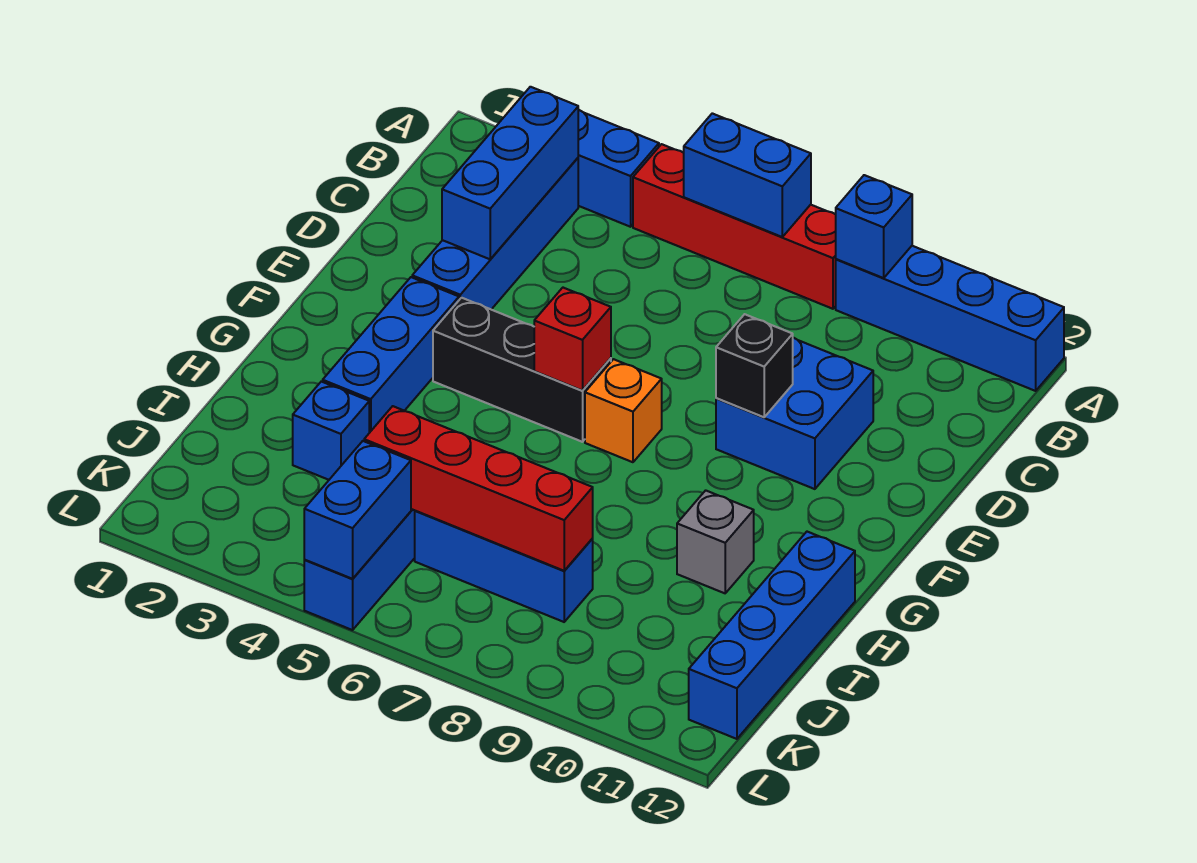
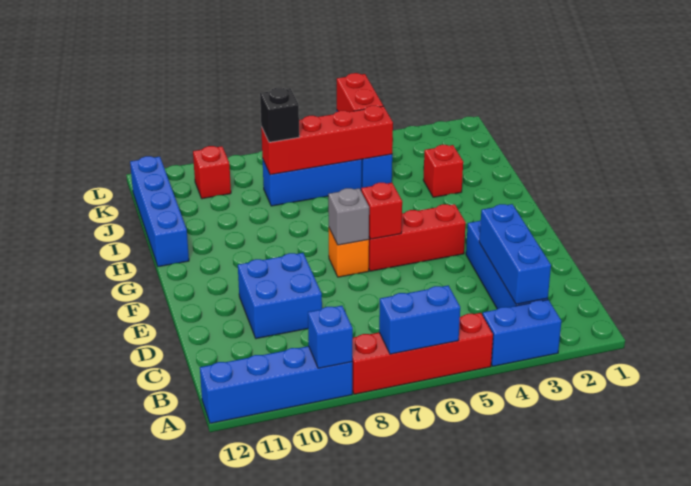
black brick E9 level 2 -> black brick J8 level 3
blue brick F3:H3 level 1 -> none
black brick F4:F6 level 1 -> red brick F4:F6 level 1
grey brick H10 level 1 -> grey brick F7 level 2
blue brick I3 level 1 -> red brick I3 level 1
blue brick K5:L5 level 2 -> red brick K5:L5 level 2
none -> red brick K10 level 1

